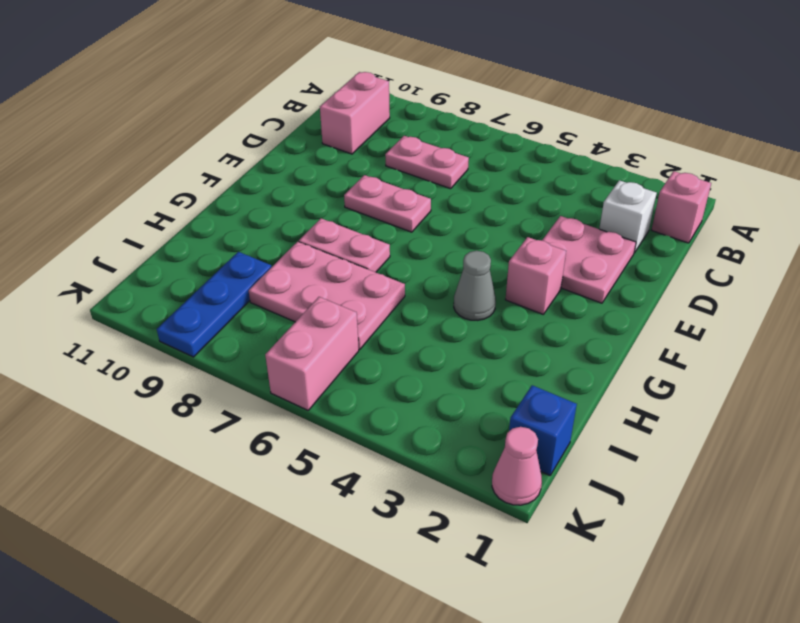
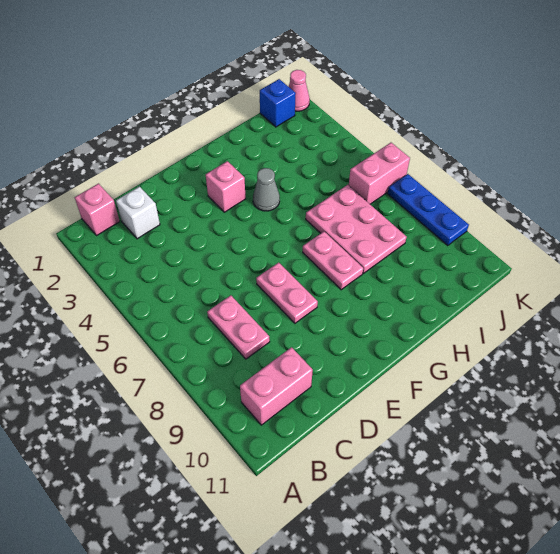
pink plate D2:E3 level 1 -> none
blue plate I9:K9 level 1 -> blue plate K7:K9 level 1

